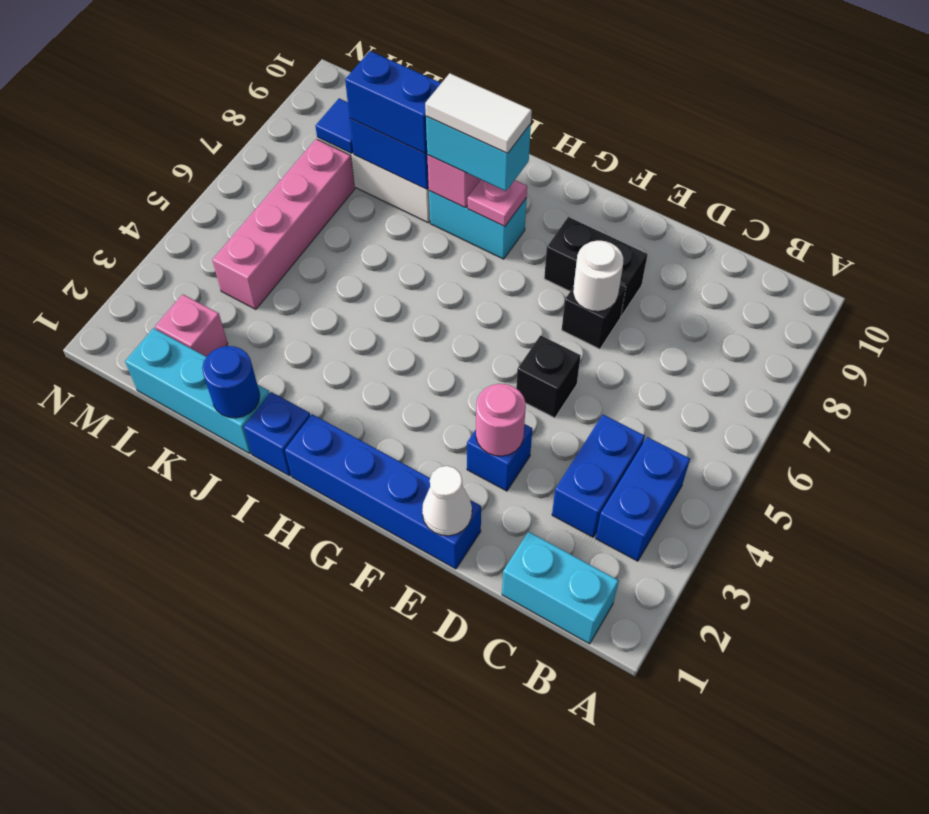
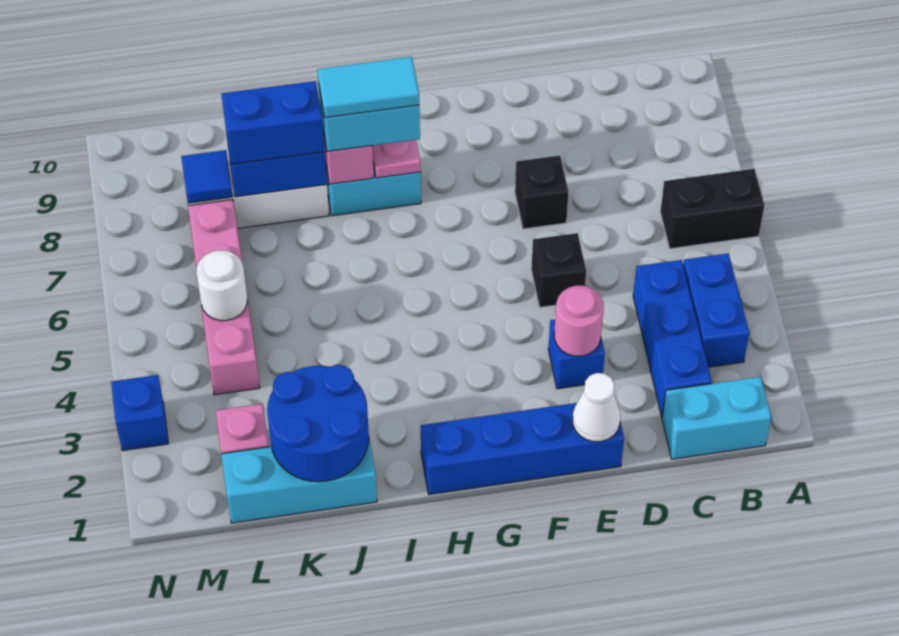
blue brick C3:C4 level 1 -> blue brick C2:C4 level 1
white round brick E7 level 2 -> white round brick L5 level 2
black brick E8:F8 level 1 -> black brick A6:B6 level 1
white tile H8:I8 level 4 -> cyan tile H8:I8 level 4
blue brick I1 level 1 -> blue brick N3 level 1
blue round brick J1 level 2 -> blue round brick J1:K2 level 2

